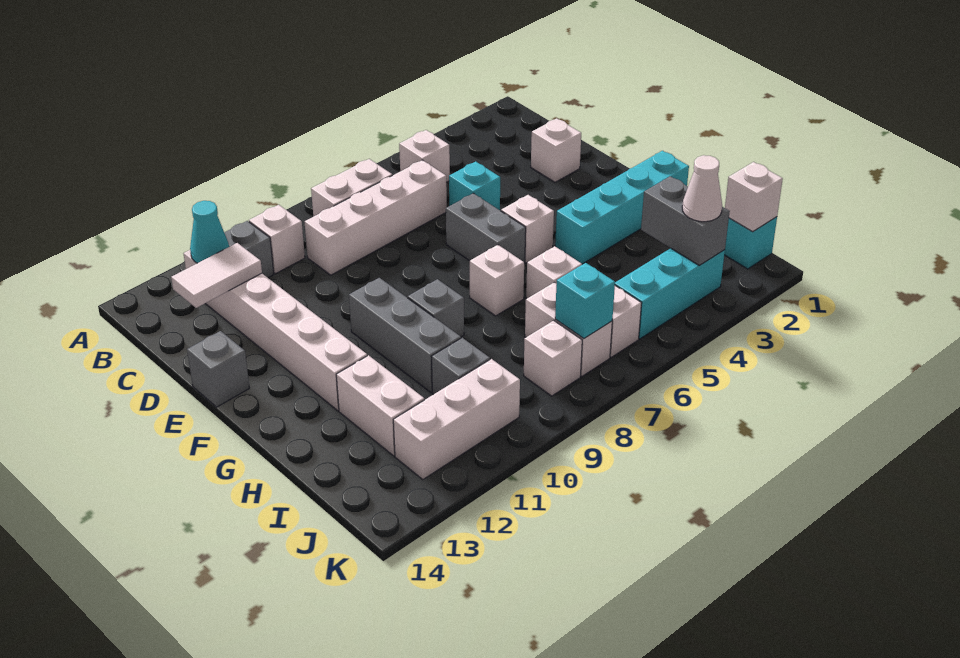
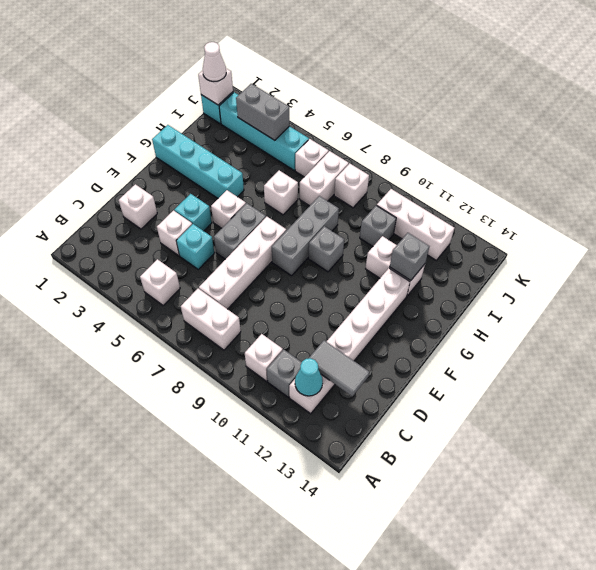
white brick C6:C9 level 1 -> white brick C7:F7 level 1
white tile C12:C13 level 2 -> grey tile C12:C13 level 2
grey brick E14 level 1 -> grey brick H12 level 2
grey brick F10:H10 level 1 -> grey brick F8:H8 level 1
white brick G7 level 1 -> white brick D4 level 1
white brick H12:I12 level 1 -> white brick H11:H12 level 1
grey brick I3:J3 level 2 -> grey brick J3:J4 level 2
cyan brick J3:J5 level 1 -> cyan brick J2:J5 level 1
white cone J3 level 3 -> white cone J1 level 3
cyan brick J7 level 2 -> cyan brick E4 level 1

